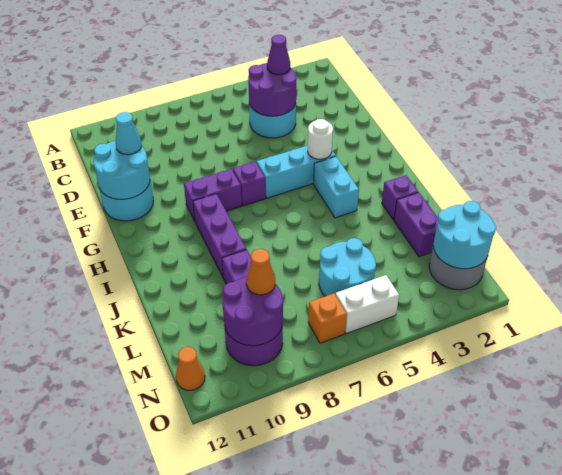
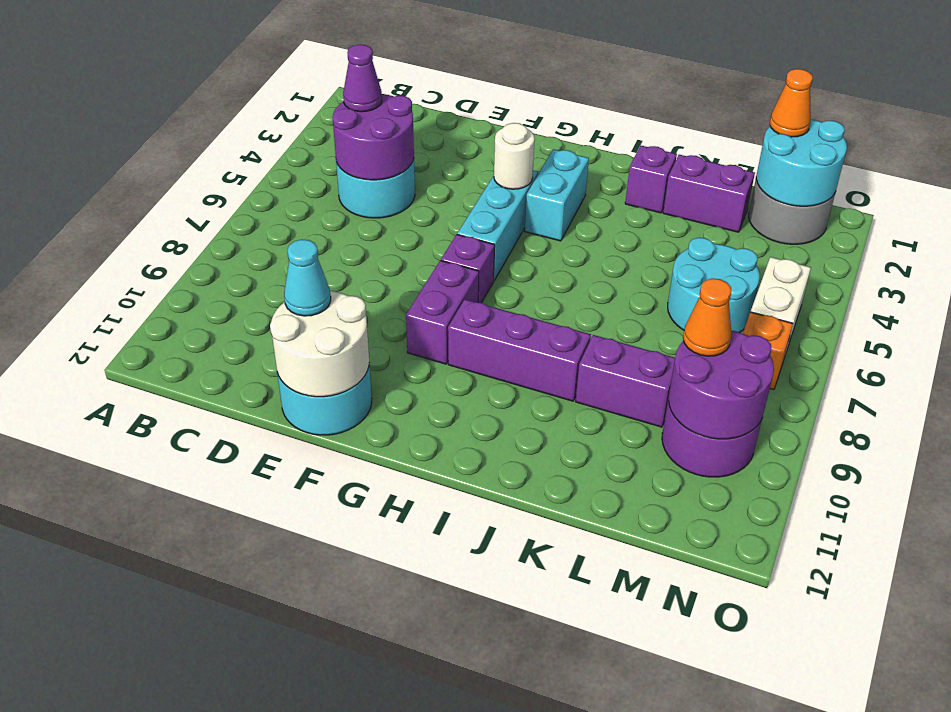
cyan round brick E11:F12 level 2 -> white round brick E11:F12 level 2
cyan brick H4:I4 level 1 -> cyan brick H3:H4 level 1
orange cone N12 level 1 -> orange cone M1 level 3

